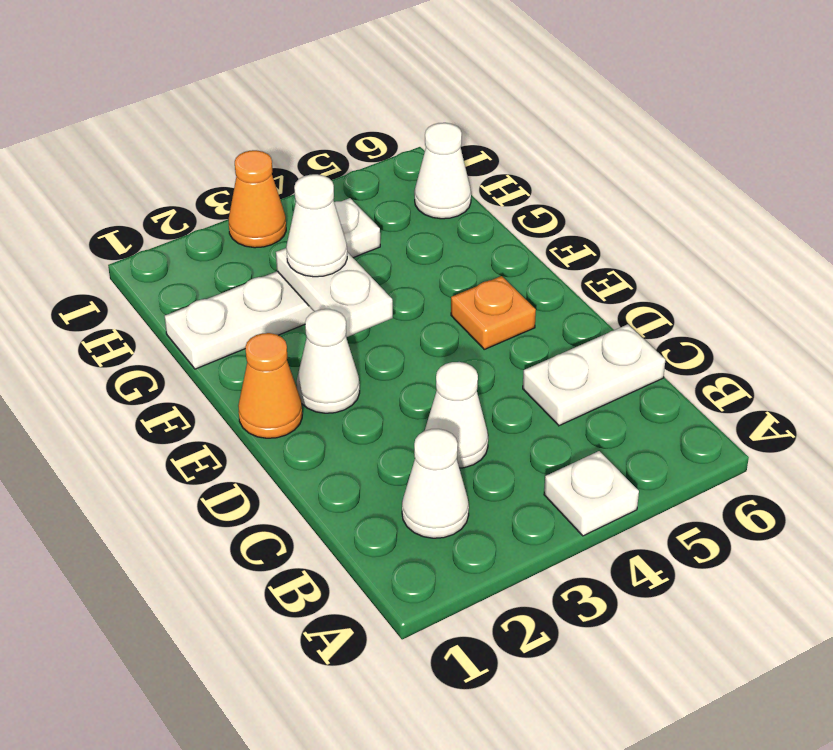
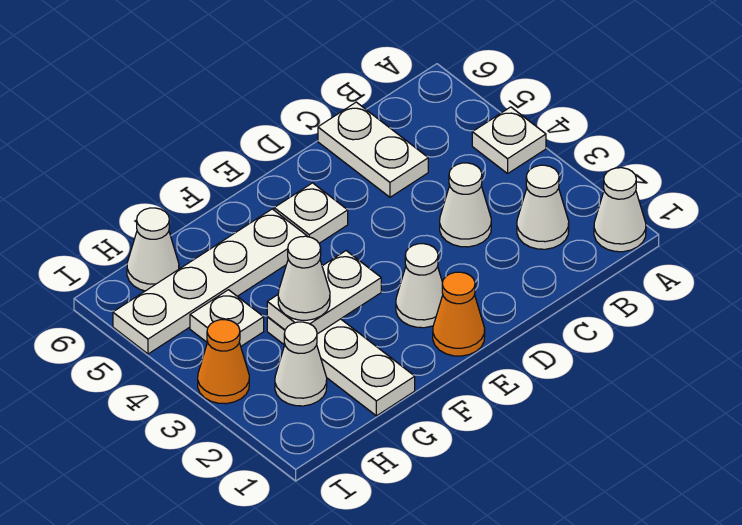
none -> white cone A1 level 1
orange plate E5 level 1 -> white plate E5 level 1
none -> white plate F5:I5 level 1
none -> white cone H2 level 1

